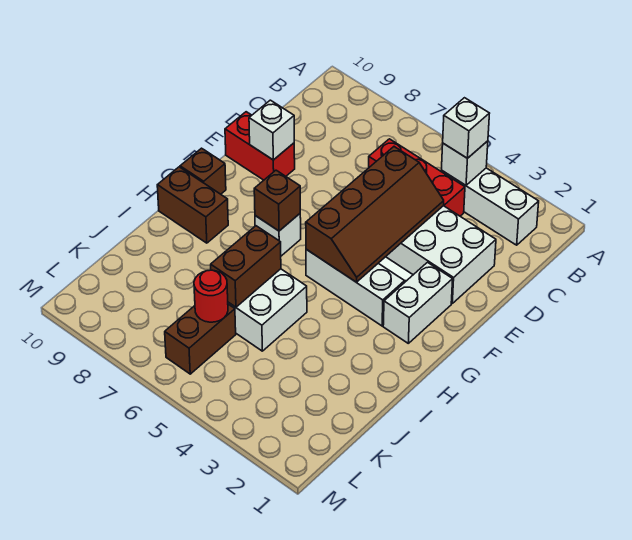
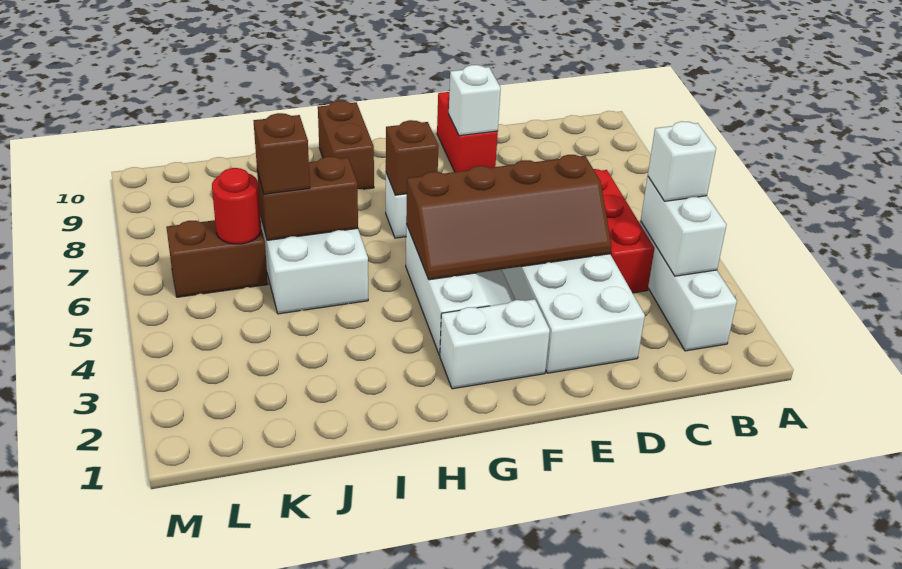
white brick B4 level 2 -> white brick B3:B4 level 2
brown brick G10 level 1 -> brown brick J6 level 3

